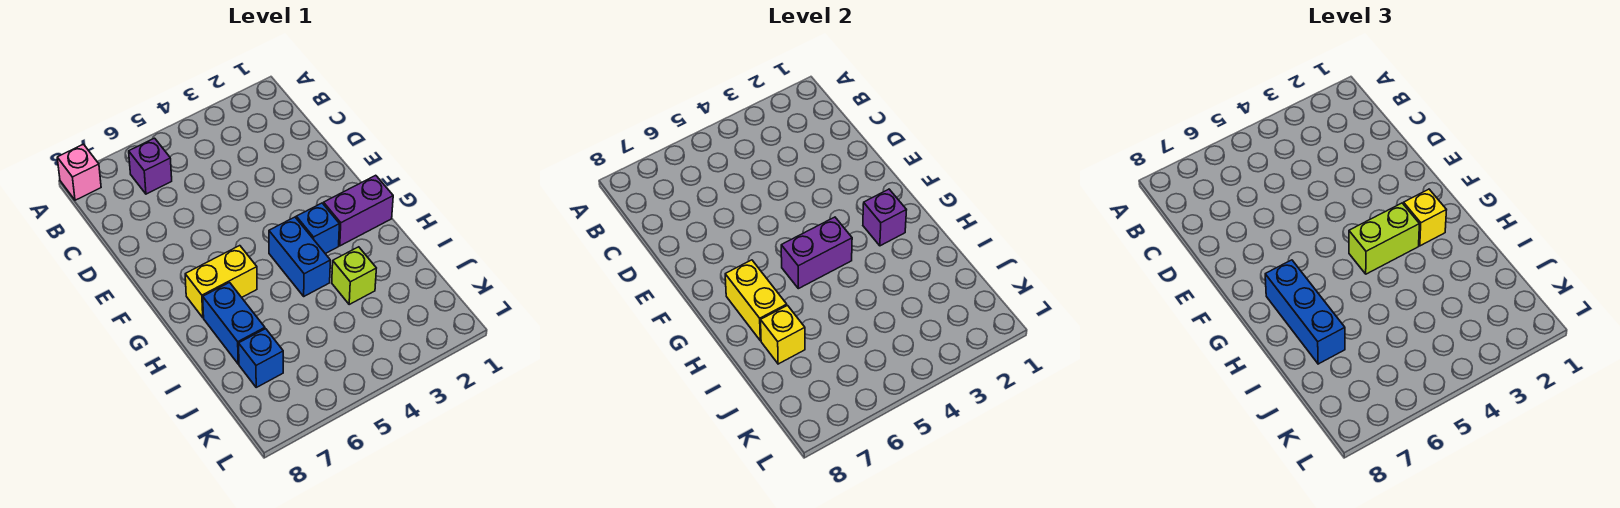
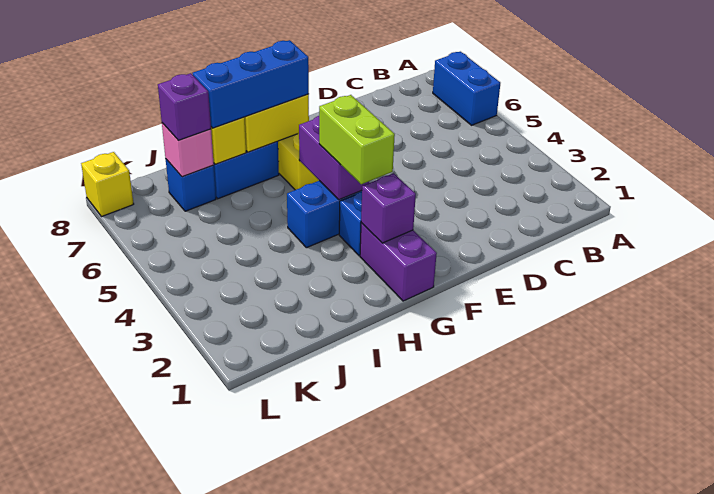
none -> blue brick A6:A7 level 1
pink brick A8 level 1 -> pink brick J7 level 2
purple brick B6 level 1 -> purple brick J7 level 3
yellow brick G2 level 3 -> yellow brick L8 level 1
lime brick I3 level 1 -> none

